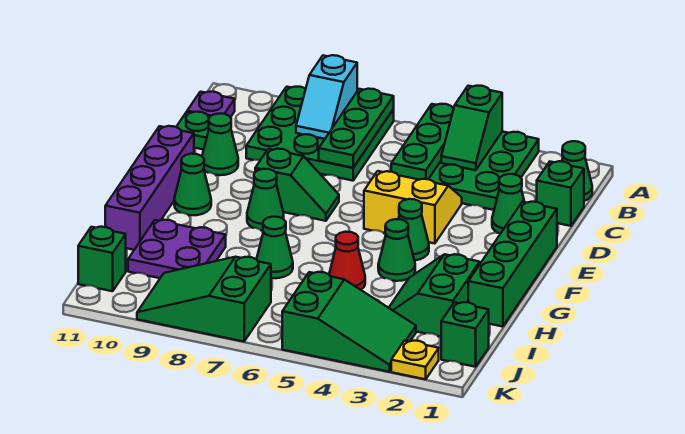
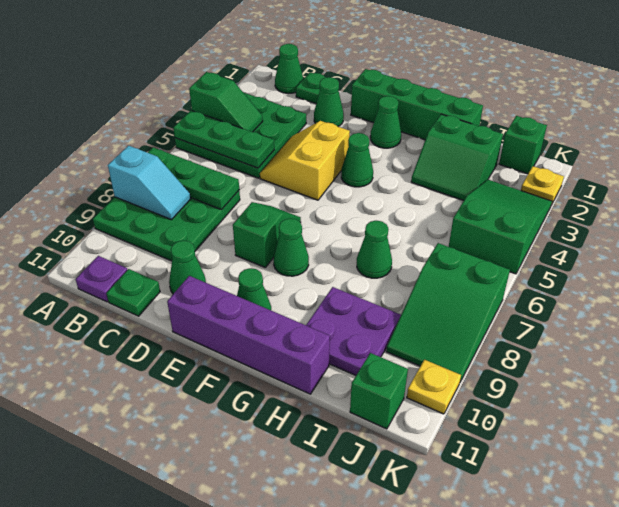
green brick C1 level 1 -> green plate C1 level 1
green cone G4 level 1 -> green cone F2 level 1
red cone H5 level 1 -> none
none -> yellow plate K10 level 1

